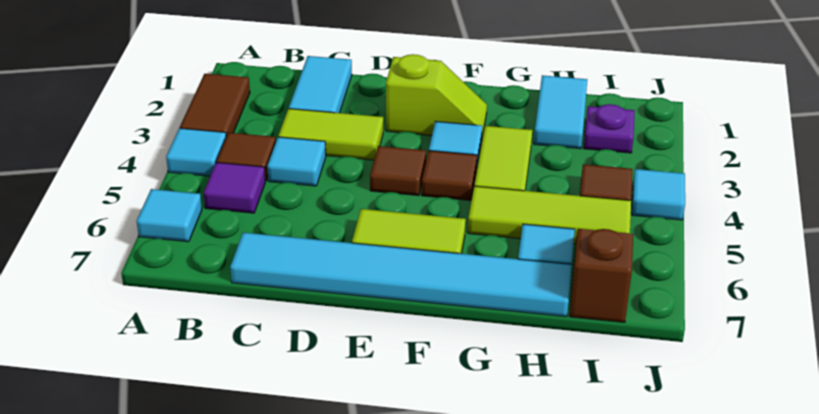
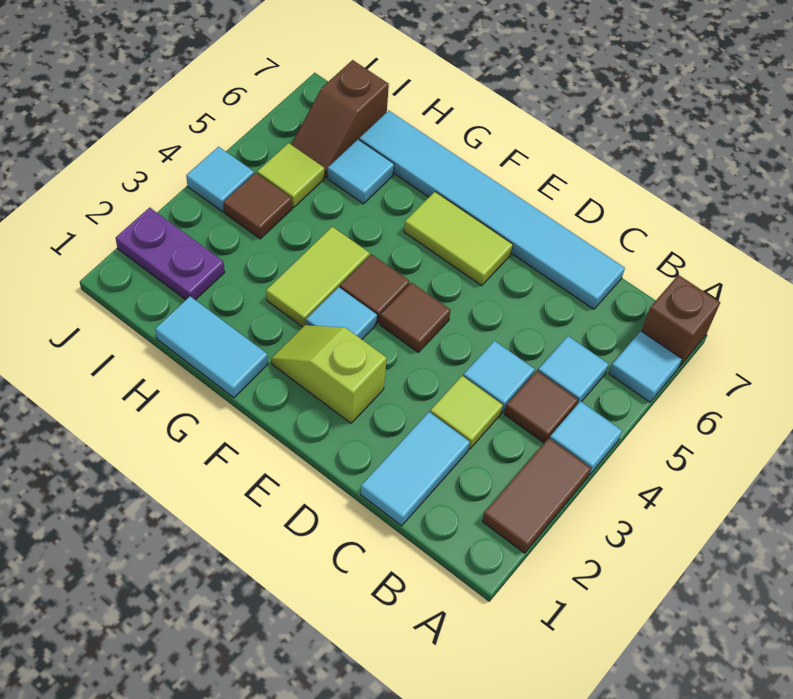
none -> brown brick A7 level 1
purple tile B5 level 1 -> cyan tile B5 level 1
lime tile C3:D3 level 1 -> lime tile C3 level 1
lime tile G5:I5 level 1 -> lime tile I5 level 1
cyan tile H1:H2 level 1 -> cyan tile G1:H1 level 1
purple plate I2 level 1 -> purple plate I2:J2 level 1

